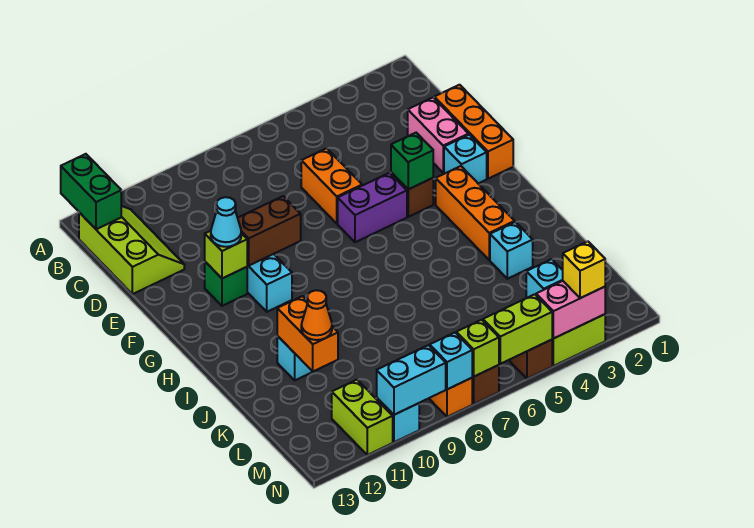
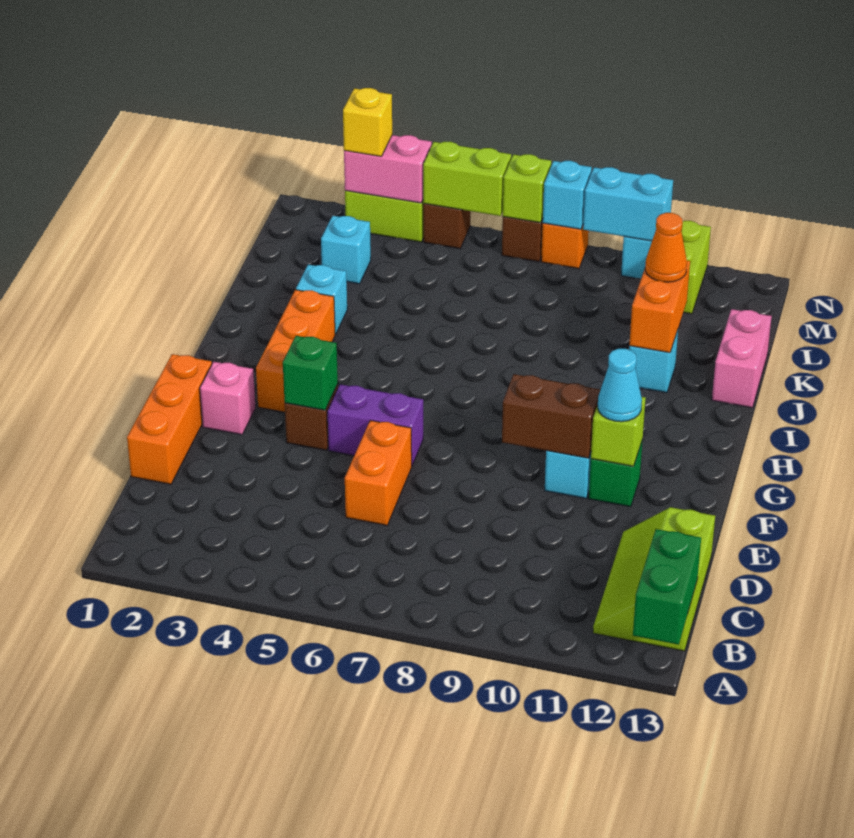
pink brick D2:E2 level 1 -> pink brick J13:K13 level 1
cyan brick F2 level 1 -> pink brick F2 level 1

